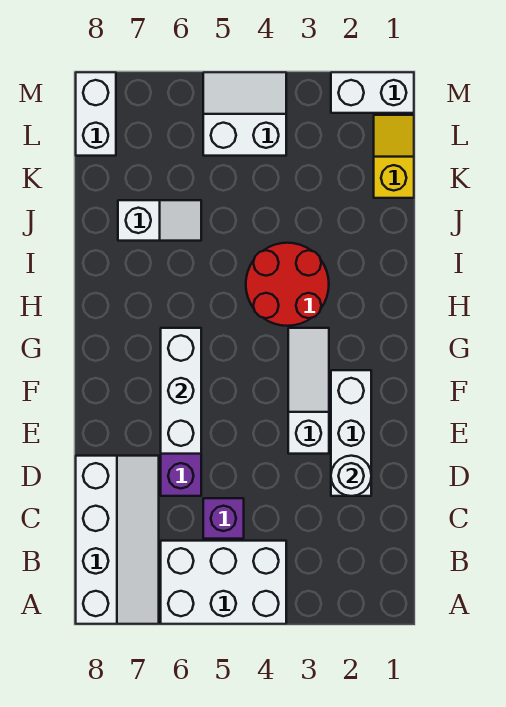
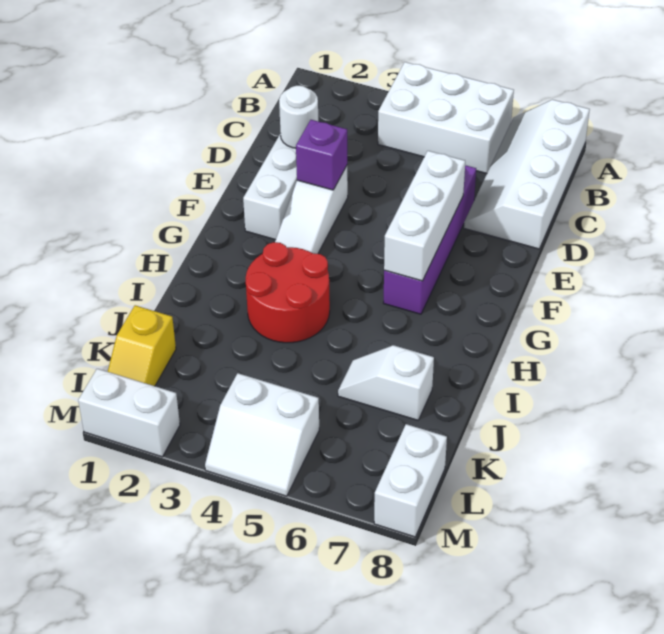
purple brick C5 level 1 -> purple brick E3 level 2

